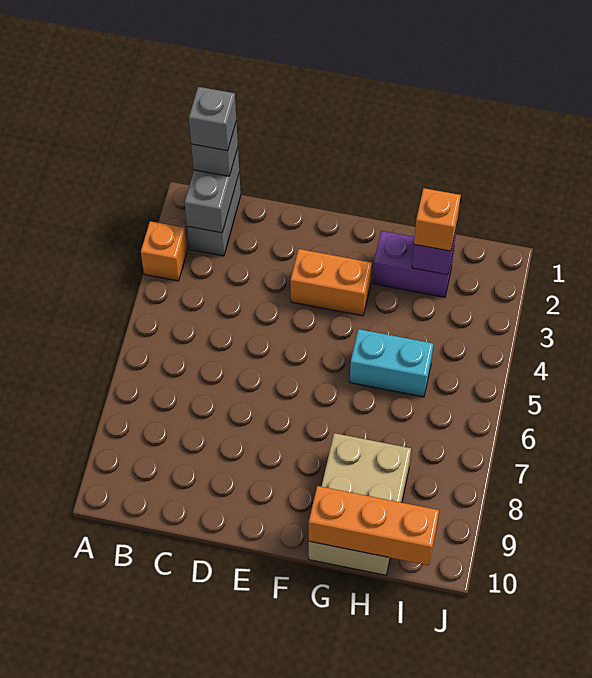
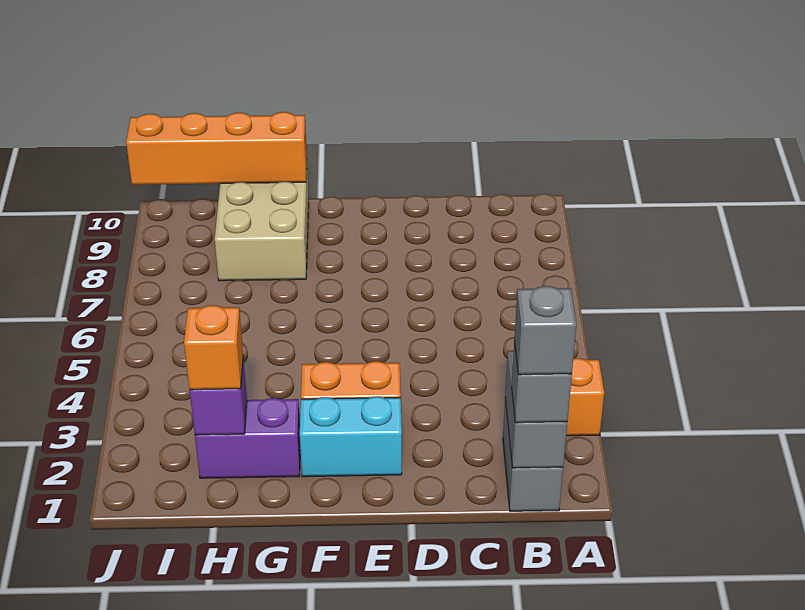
cyan brick G5:H5 level 1 -> cyan brick E2:F2 level 1
orange brick G10:I10 level 2 -> orange brick G10:J10 level 2

